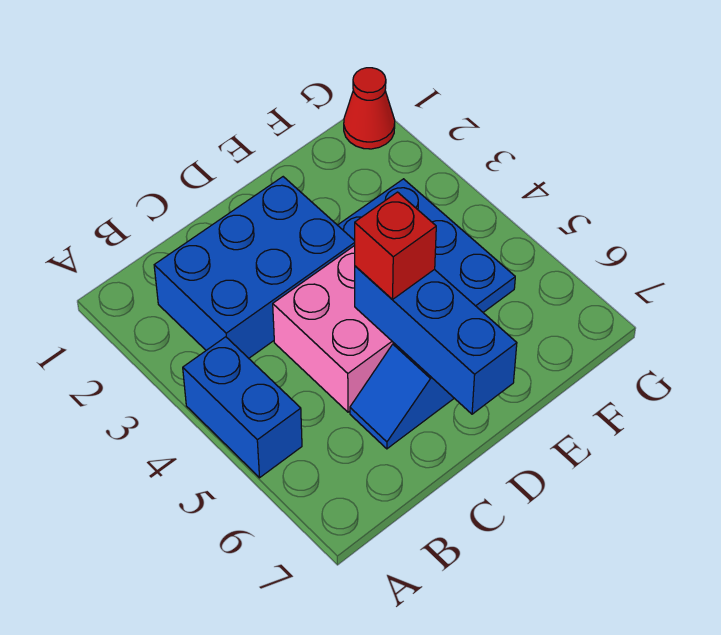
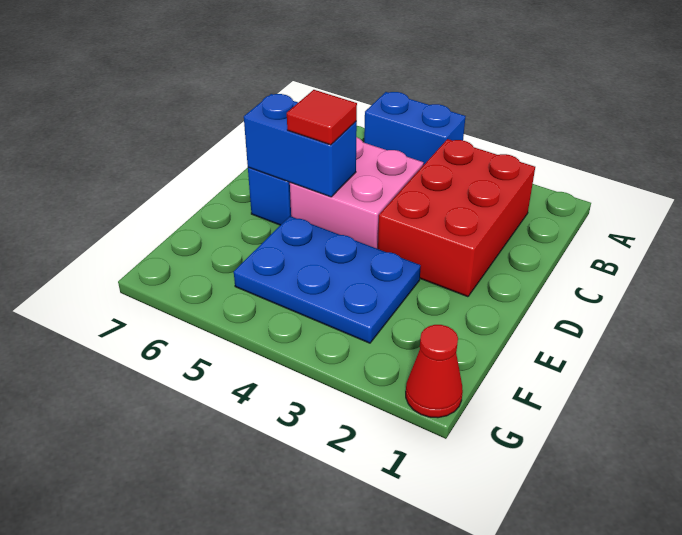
blue brick B2:D3 level 1 -> red brick B2:D3 level 1
blue brick D5:D7 level 2 -> blue brick D5:D6 level 2
red brick D5 level 3 -> red tile D5 level 3

